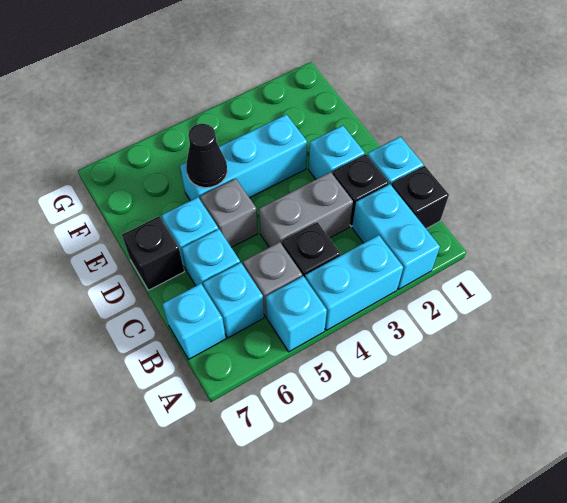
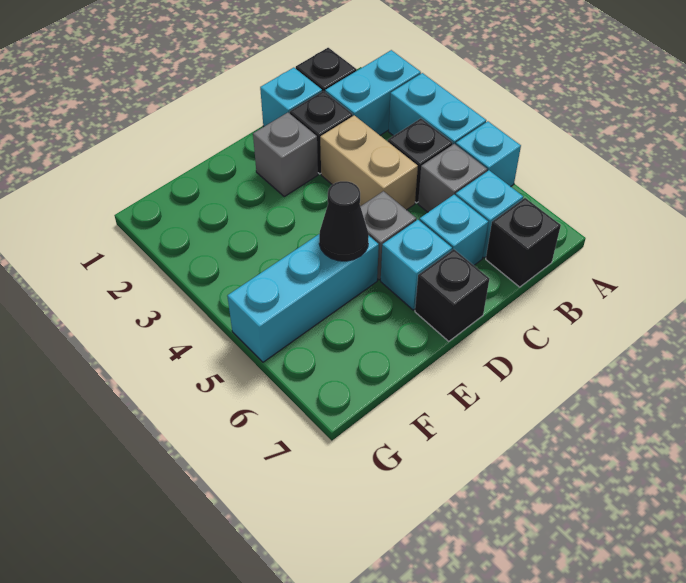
cyan brick B7 level 1 -> black brick B7 level 1
grey brick C3:C4 level 1 -> tan brick C3:C4 level 1
cyan brick D2 level 1 -> grey brick D2 level 1
cyan brick E3:E5 level 1 -> cyan brick E5:G5 level 1

